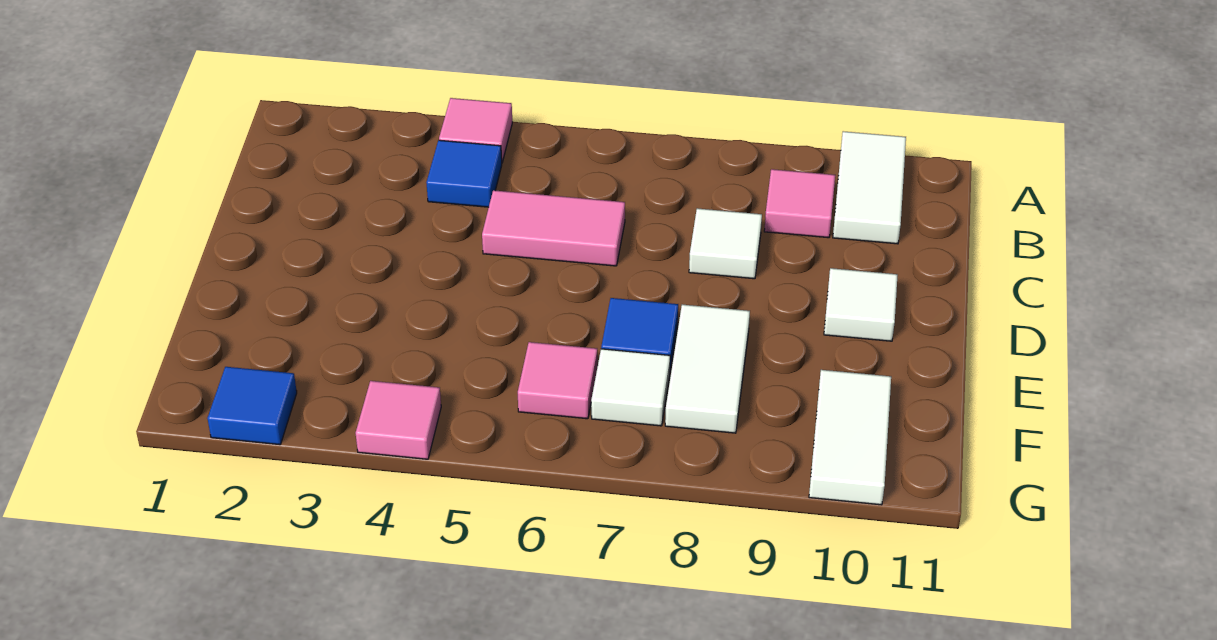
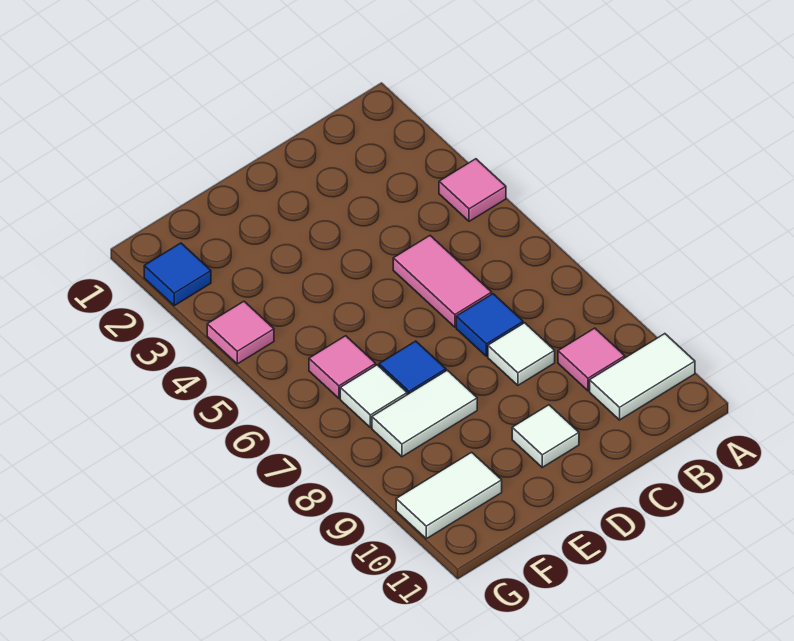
blue tile B4 level 1 -> blue tile C7 level 1

